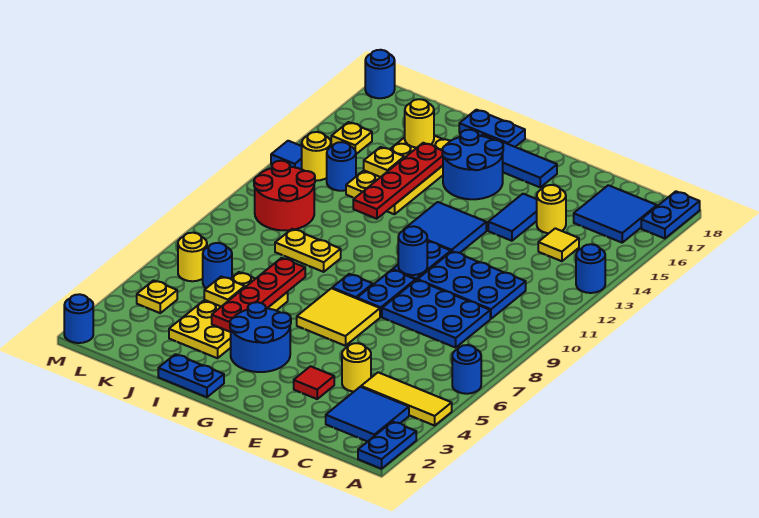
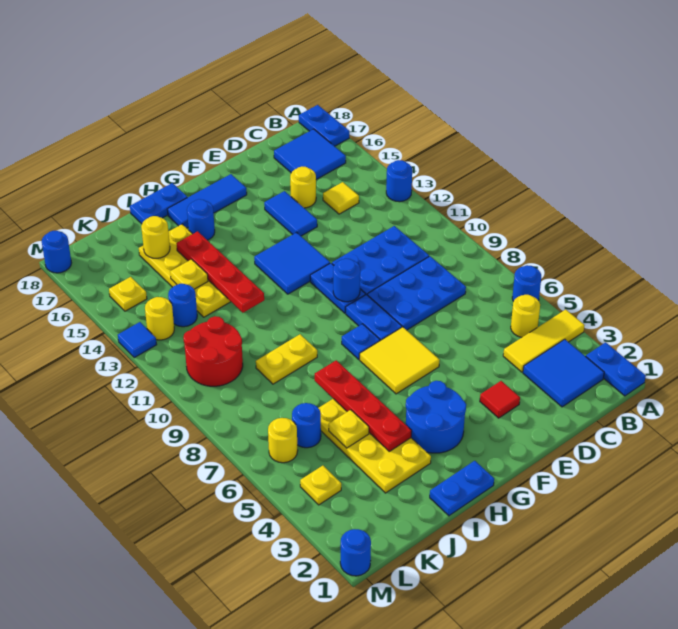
yellow round brick D4 level 1 -> yellow round brick B5 level 1
blue round brick G15:H16 level 1 -> blue round brick H16 level 1

